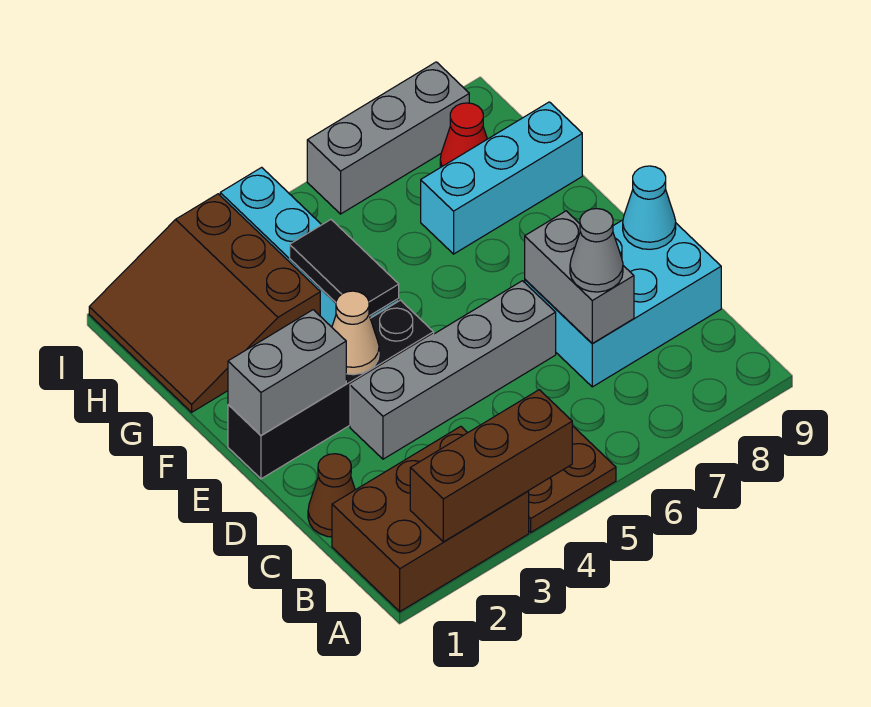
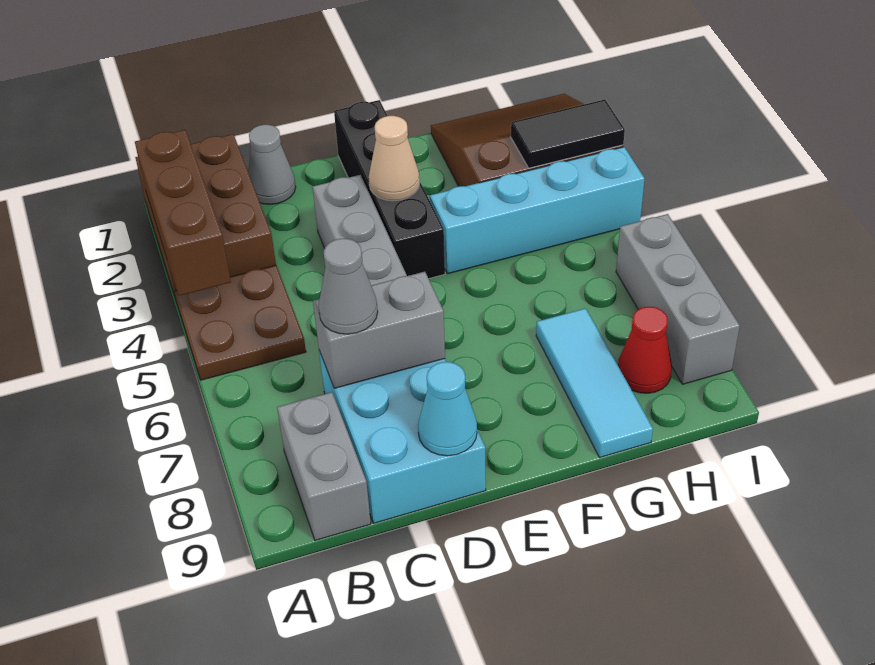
brown cone C1 level 1 -> grey cone C1 level 1
grey brick E1:E2 level 2 -> grey brick B8:B9 level 1
black tile F4:G4 level 2 -> black tile H3:I3 level 2
cyan brick G7:G9 level 1 -> cyan tile G7:G9 level 1

